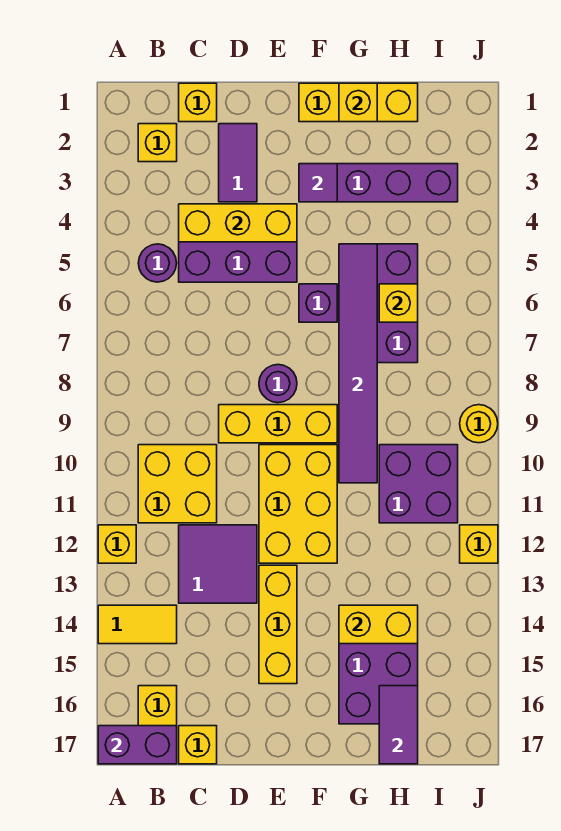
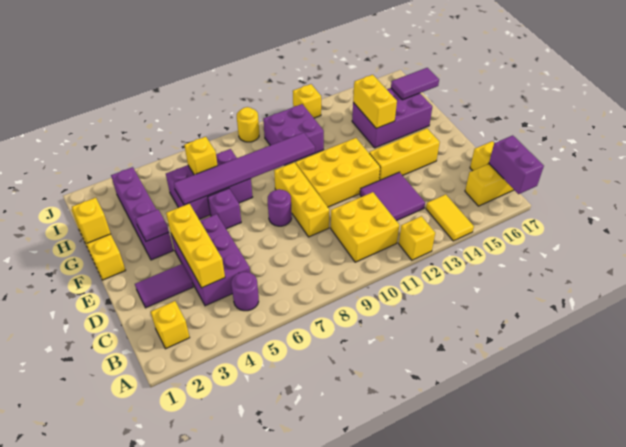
yellow brick C1 level 1 -> none

